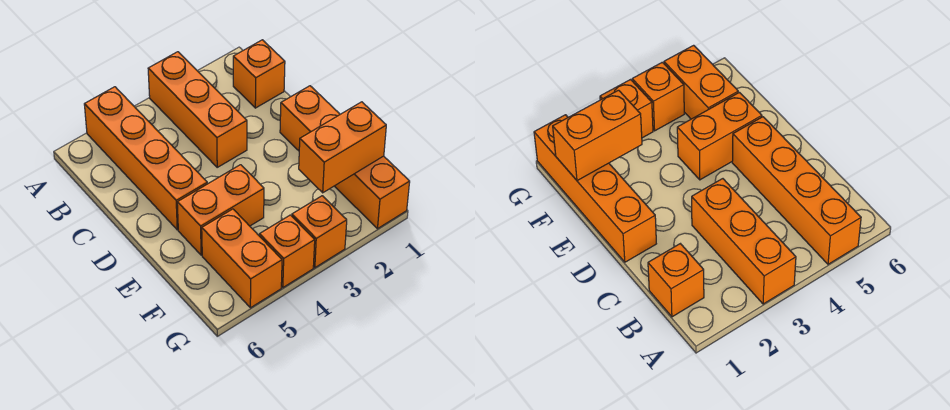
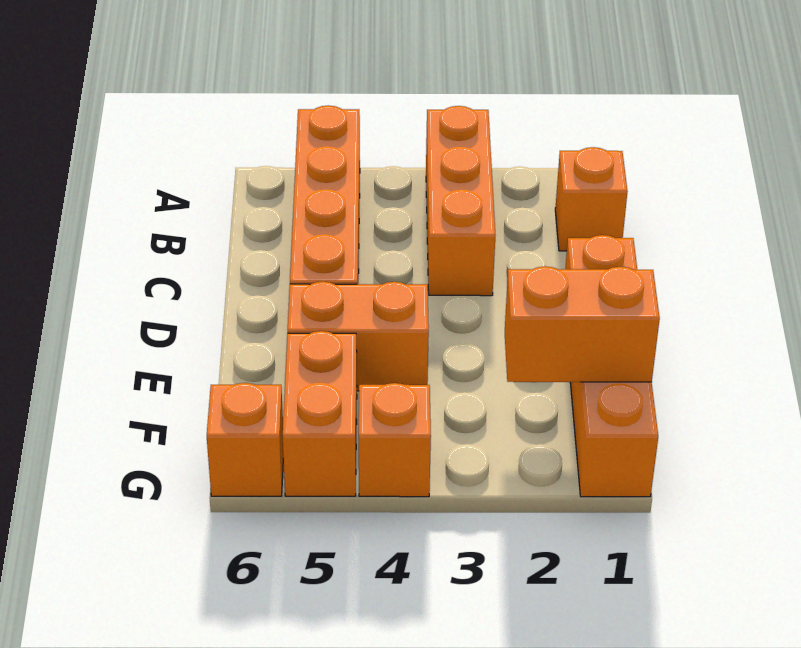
orange brick G3 level 1 -> orange brick G6 level 1

